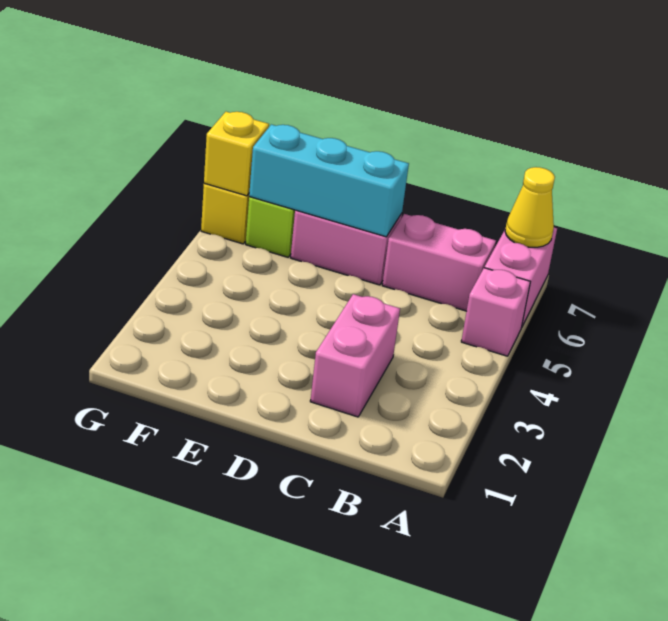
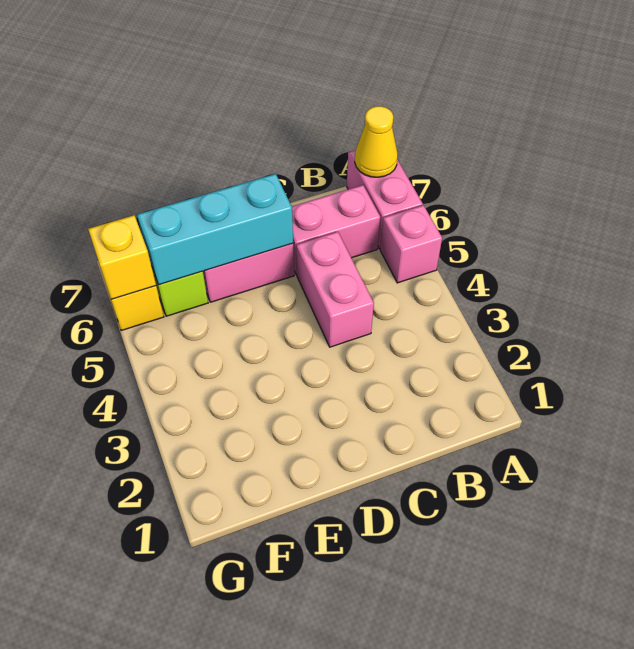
pink brick C2:C3 level 1 -> pink brick C4:C5 level 1

